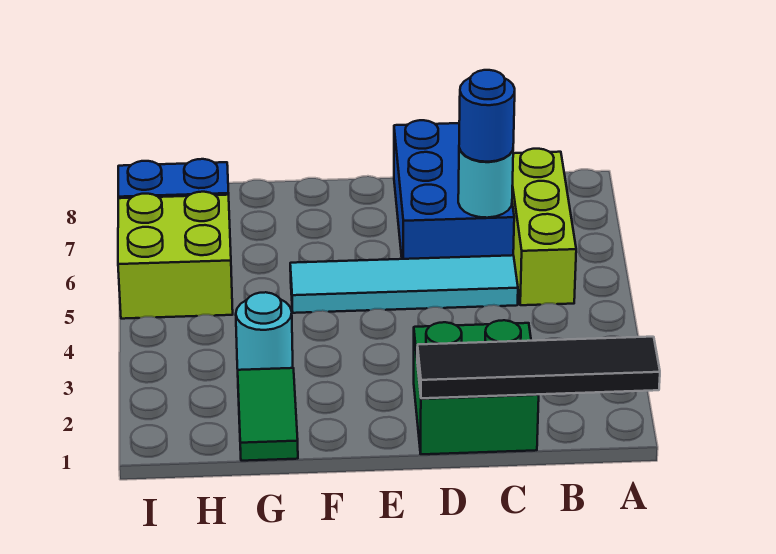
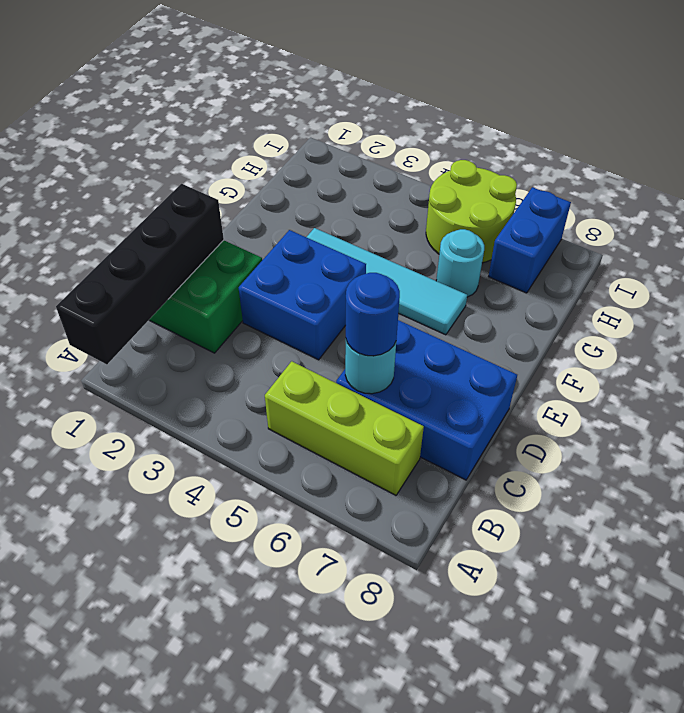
black tile A1:D1 level 2 -> black brick A1:D1 level 2
cyan tile C5:F5 level 1 -> cyan tile F3:F6 level 1
none -> blue brick D3:E4 level 1
green tile G1:G2 level 1 -> none
cyan round brick G3 level 1 -> cyan round brick G6 level 1
lime brick H5:I6 level 1 -> lime round brick H5:I6 level 1

